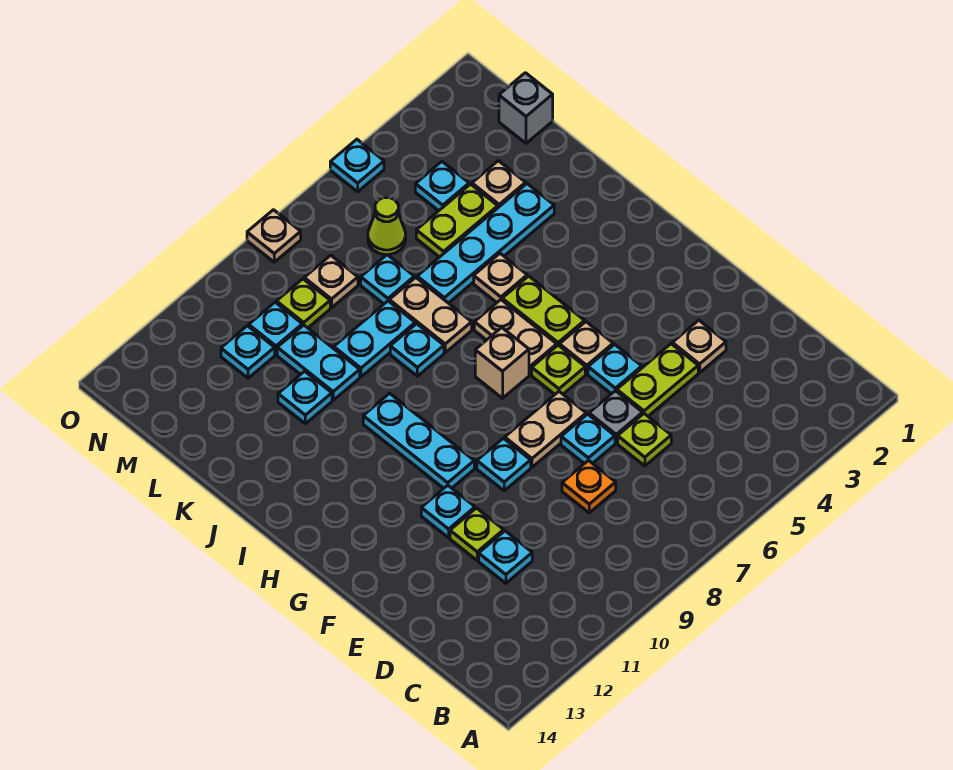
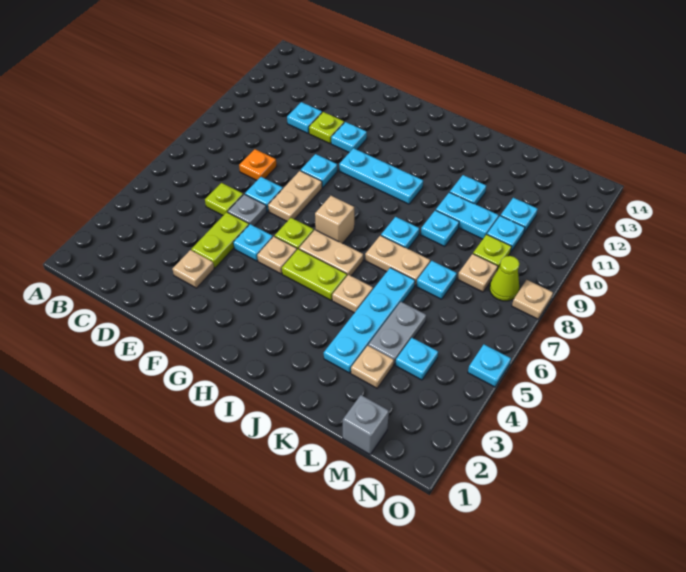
cyan plate K8:K9 level 1 -> cyan plate K9 level 1
lime plate L4:L5 level 1 -> grey plate L4:L5 level 1
lime cone M6 level 1 -> lime cone N8 level 1

